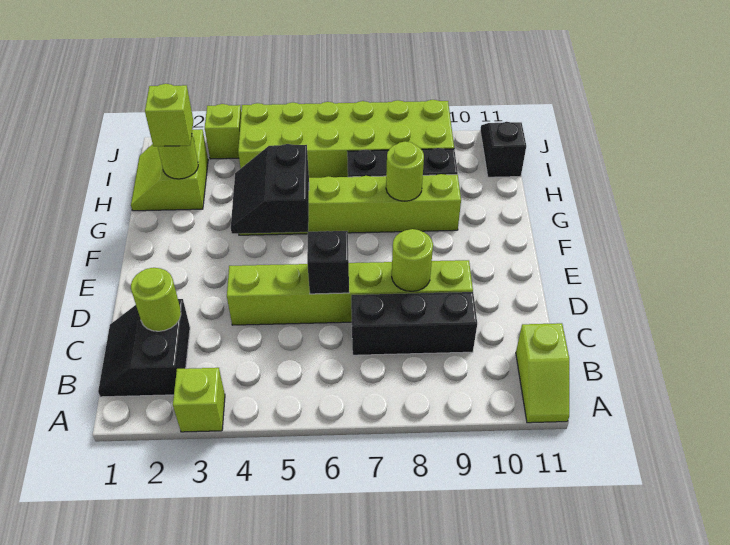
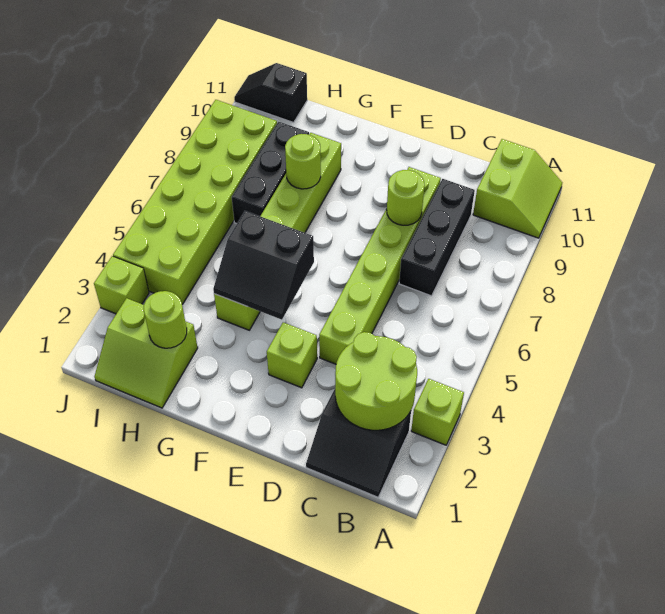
lime slope A11:B11 level 1 top B -> lime slope A10:B11 level 1 top B
lime round brick C2 level 2 -> lime round brick B2:C3 level 2
black brick D6 level 2 -> none
lime brick H2 level 3 -> lime brick E3 level 1

